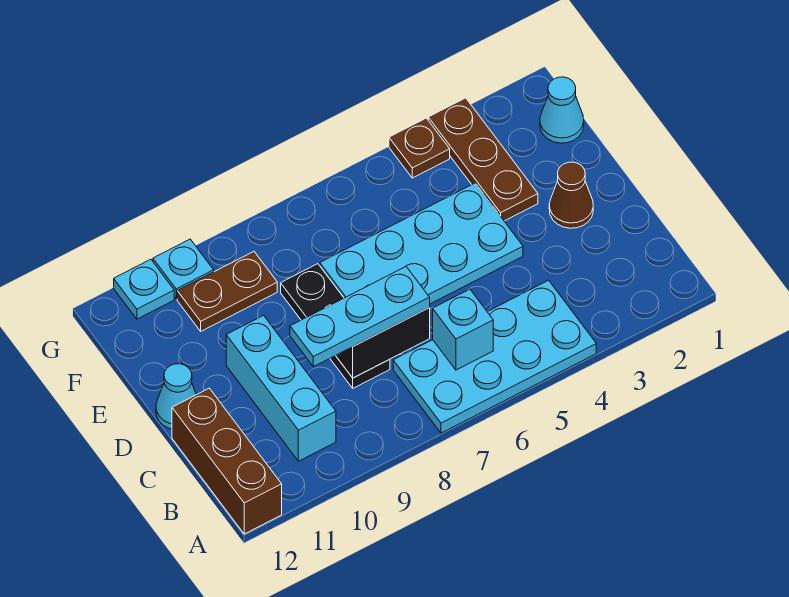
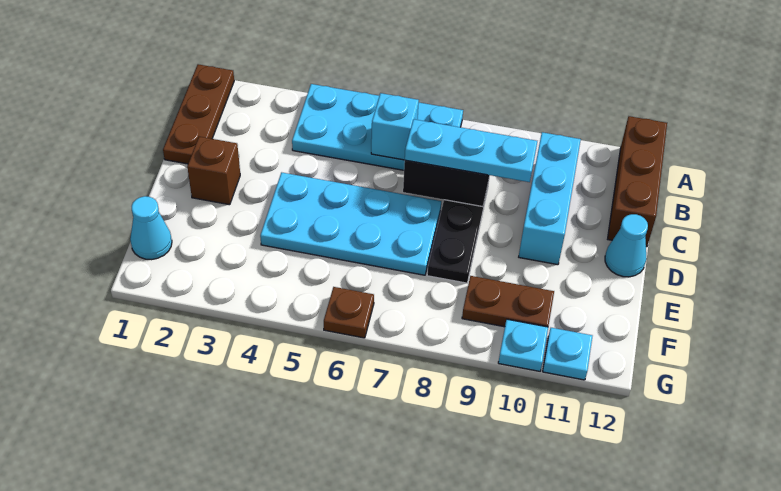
brown cone D2 level 1 -> brown brick D2 level 1
brown plate E3:G3 level 1 -> brown plate A1:C1 level 1
brown plate G4 level 1 -> brown plate G6 level 1

